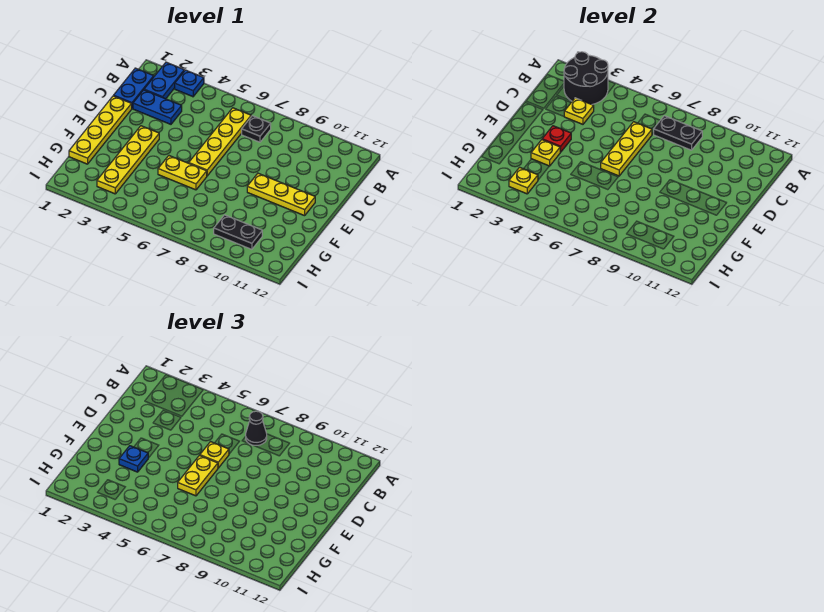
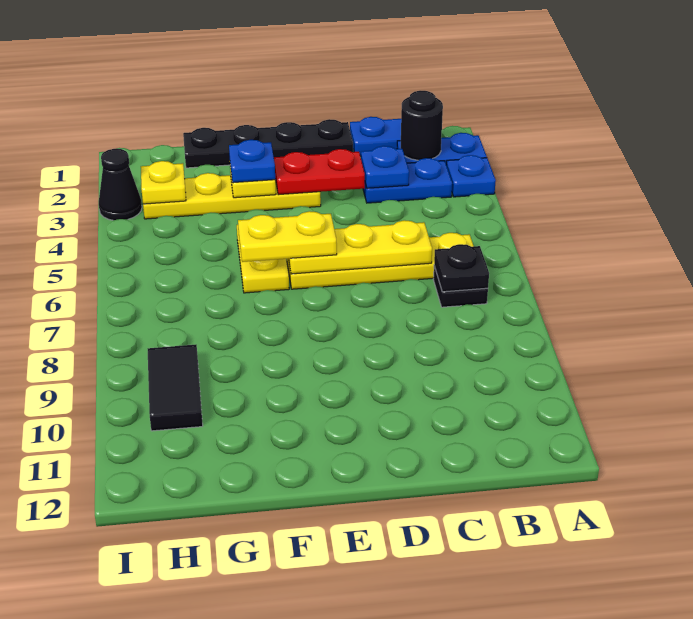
black round brick A2:B3 level 2 -> black round brick B2 level 2
black plate B7:B8 level 2 -> black plate B7 level 2
black cone B7 level 3 -> black cone I3 level 1
blue plate C2:C3 level 1 -> blue plate B3:C3 level 1
yellow plate C3 level 2 -> blue plate C3 level 2
yellow plate D1:G1 level 1 -> black plate D1:G1 level 1
yellow plate D6 level 3 -> none
red plate E3 level 2 -> red plate D3:E3 level 2
yellow plate E9:E11 level 1 -> none
black plate H9:H10 level 1 -> black tile H9:H10 level 1

